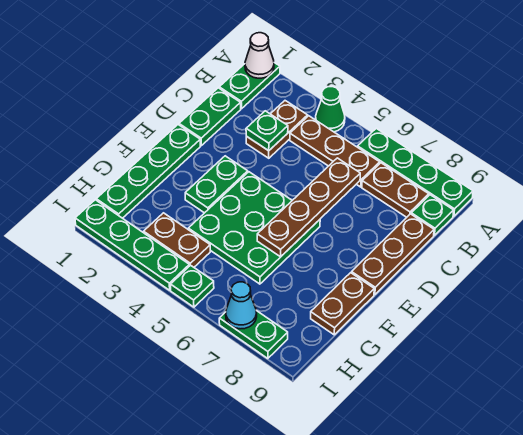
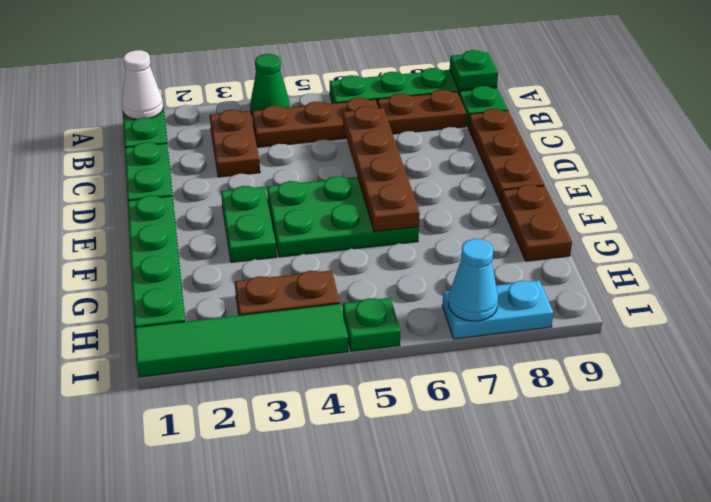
green plate C3 level 2 -> green plate A9 level 2
green plate E4:G6 level 1 -> green plate E4:F6 level 1
green plate I1:I4 level 1 -> green tile I1:I4 level 1
green plate I7:I8 level 1 -> cyan plate I7:I8 level 1

